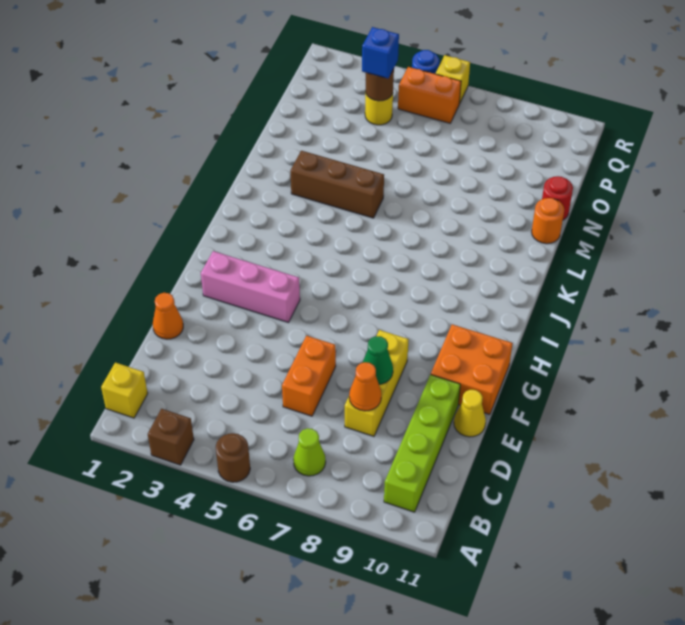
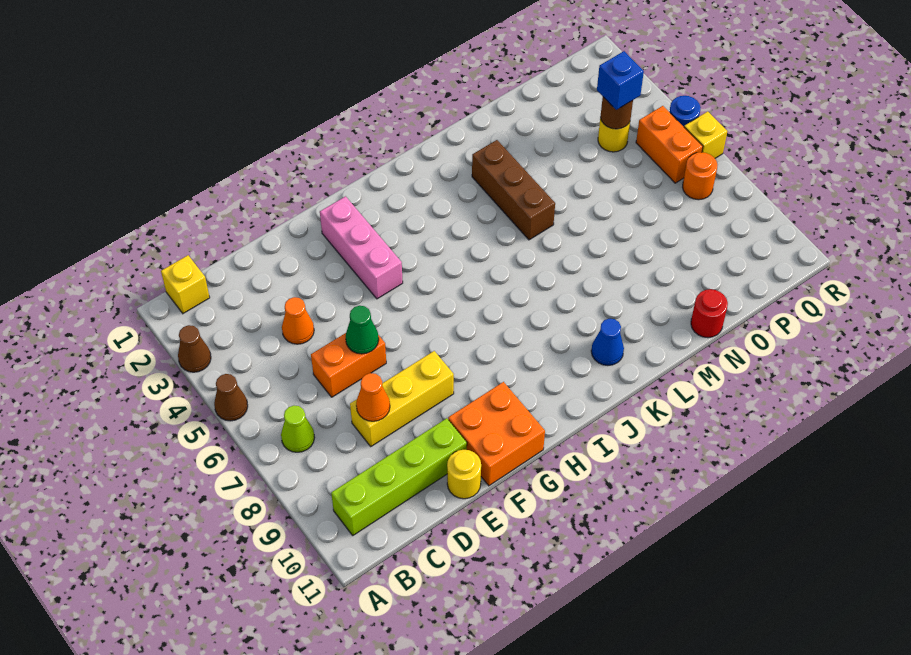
brown brick A3 level 1 -> brown cone A3 level 1
brown round brick A5 level 1 -> brown cone A5 level 1
orange cone E1 level 1 -> orange cone D4 level 1
green cone E8 level 2 -> green cone E6 level 2
yellow cone E11 level 1 -> yellow round brick E11 level 1
none -> blue cone K10 level 1
orange round brick M11 level 1 -> orange round brick Q7 level 1

